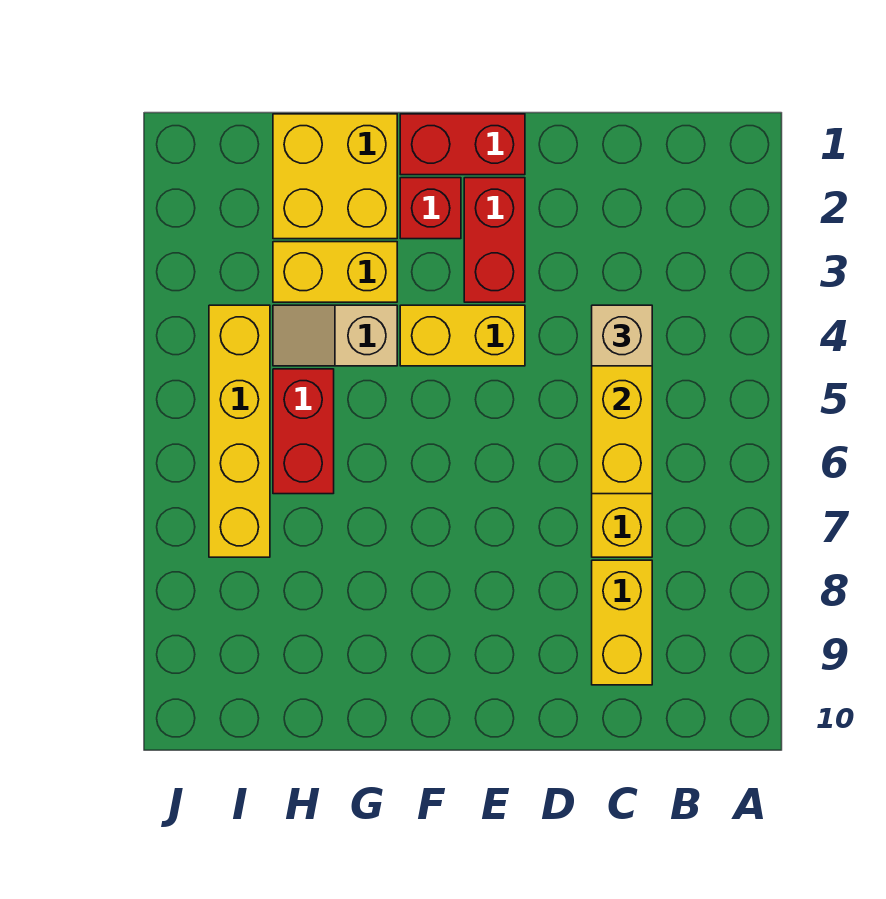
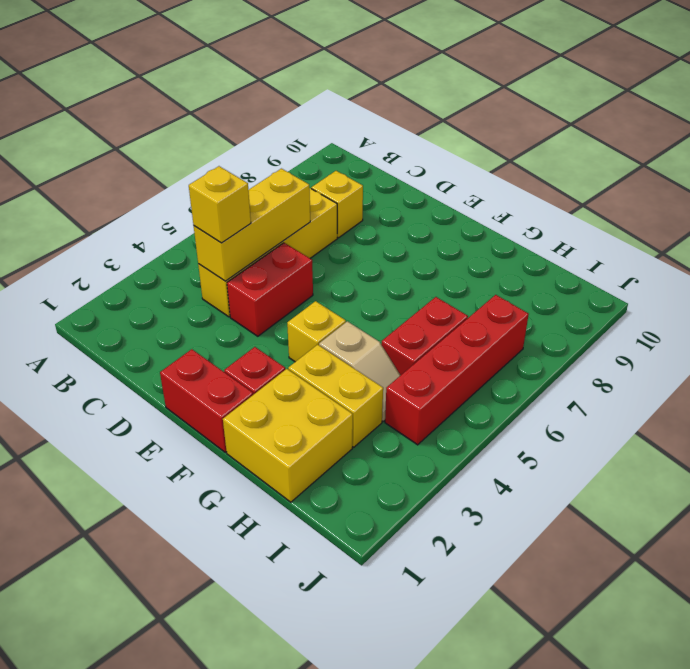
tan brick C4 level 3 -> yellow brick C4 level 3
yellow brick C8:C9 level 1 -> yellow brick C8 level 1
red brick E2:E3 level 1 -> red brick D4:D5 level 1
yellow brick E4:F4 level 1 -> yellow brick F4 level 1
yellow brick I4:I7 level 1 -> red brick I4:I7 level 1

